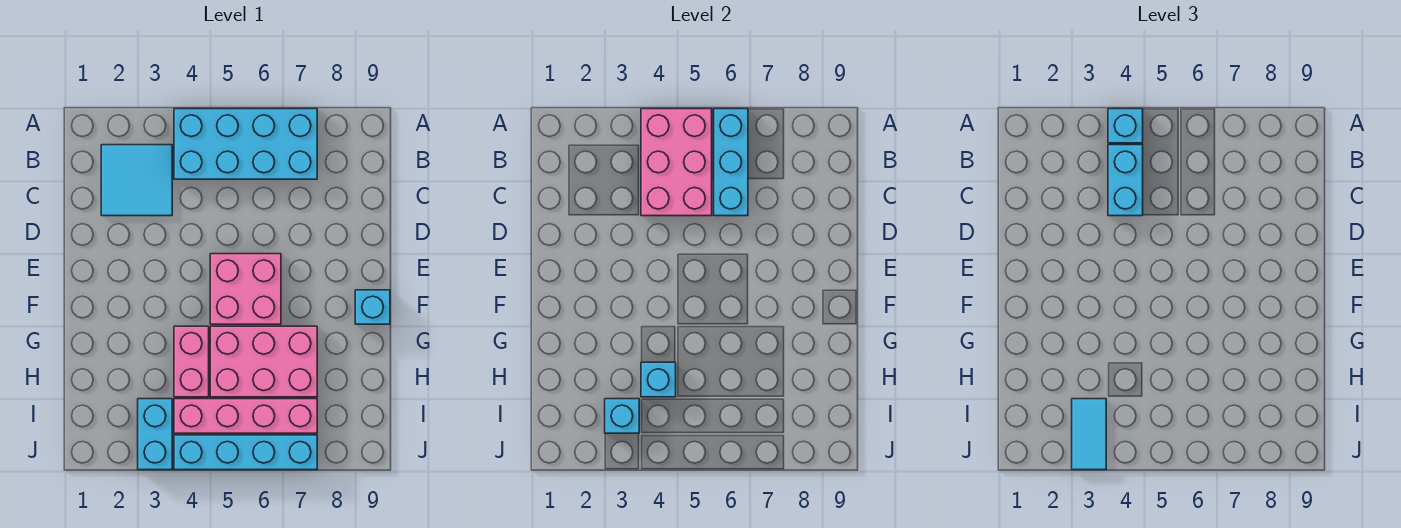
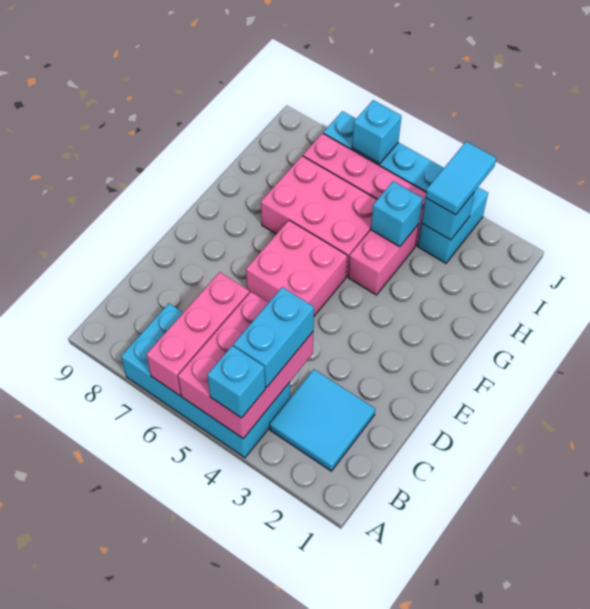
cyan brick A6:C6 level 2 -> pink brick A6:C6 level 2
cyan brick F9 level 1 -> cyan brick J6 level 2

